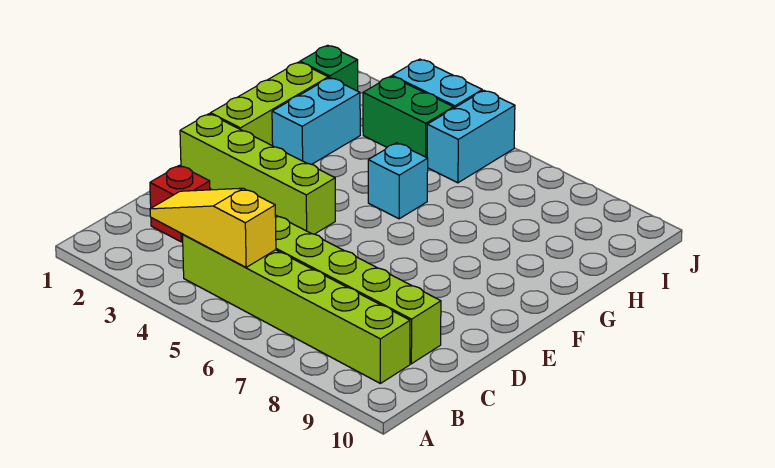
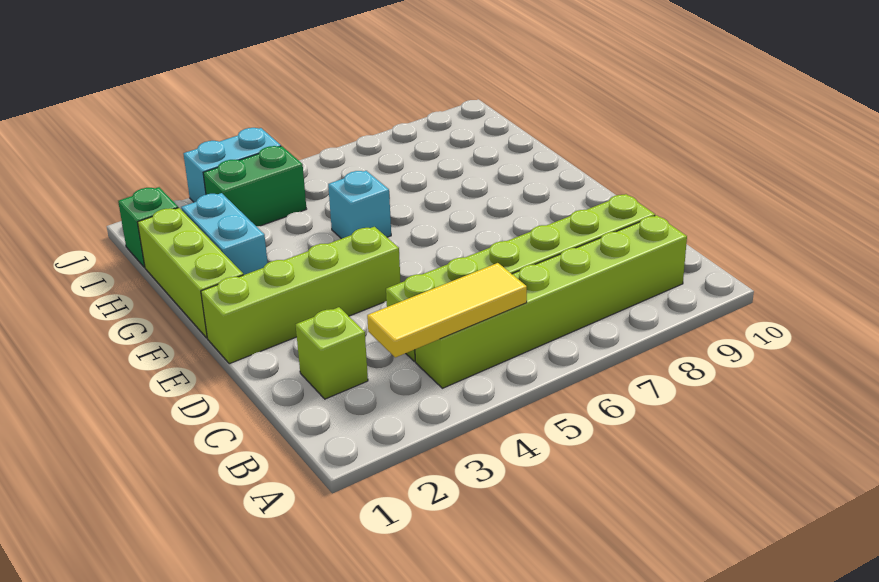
yellow slope B3:B5 level 2 top 5 -> yellow tile B3:B5 level 2
red brick C2 level 1 -> lime brick C2 level 1
cyan brick I5:J5 level 1 -> none

